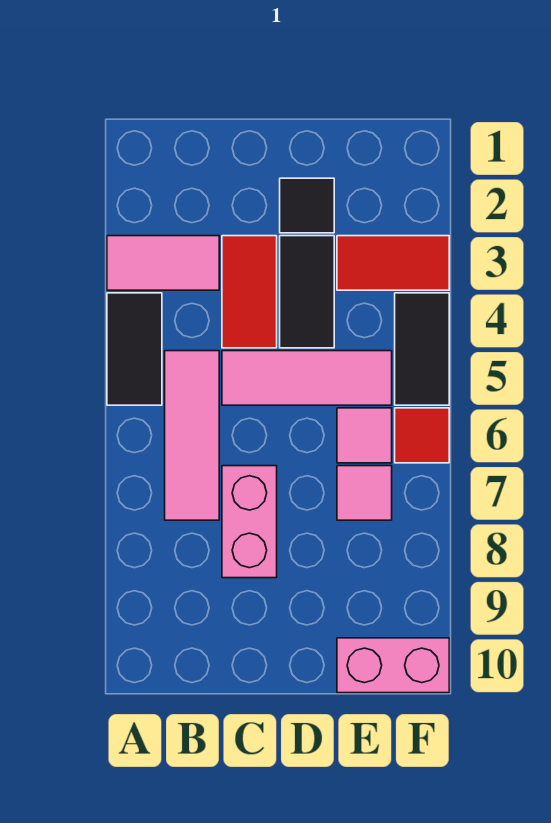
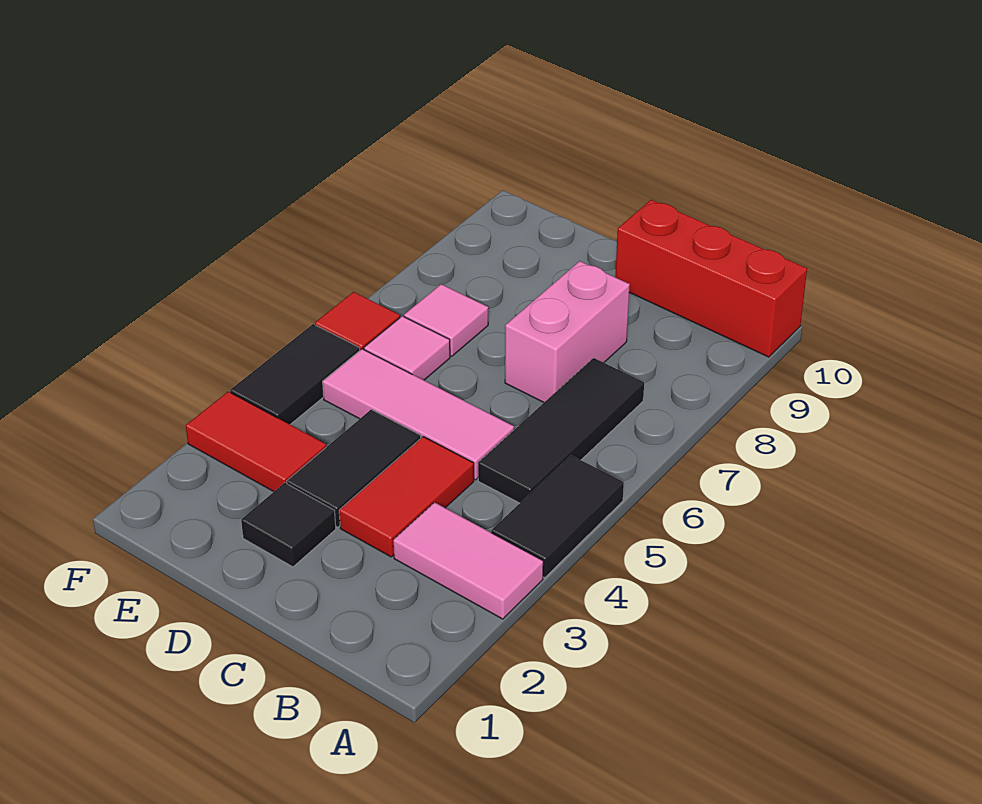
none -> red brick A10:C10 level 1
pink tile B5:B7 level 1 -> black tile B5:B7 level 1
pink brick E10:F10 level 1 -> none

